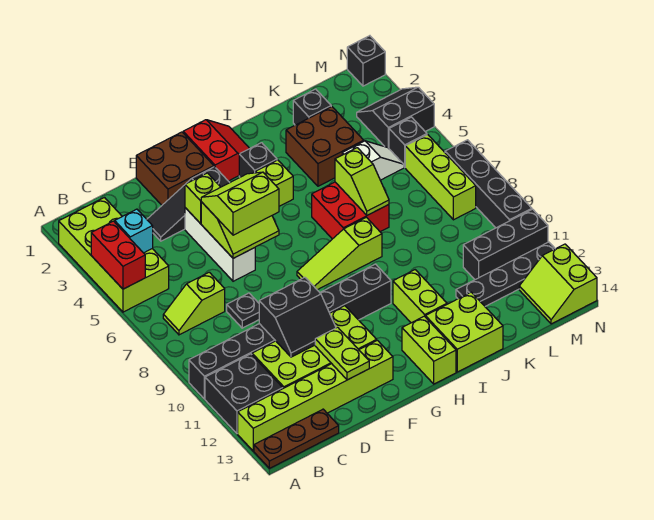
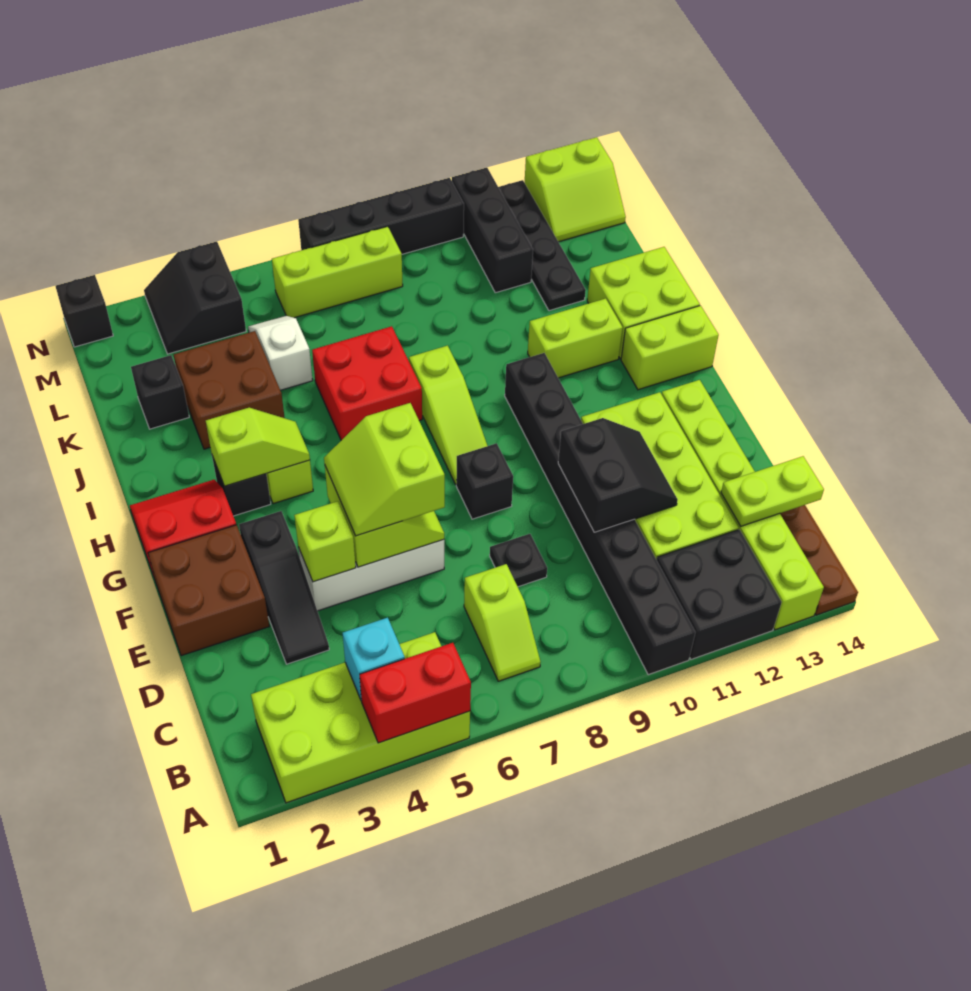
lime plate E12:E13 level 2 -> lime plate C13:C14 level 2
lime slope J6:J7 level 2 top 6 -> lime slope H3:H4 level 2 top 3
black brick M5 level 1 -> black brick F8 level 1

